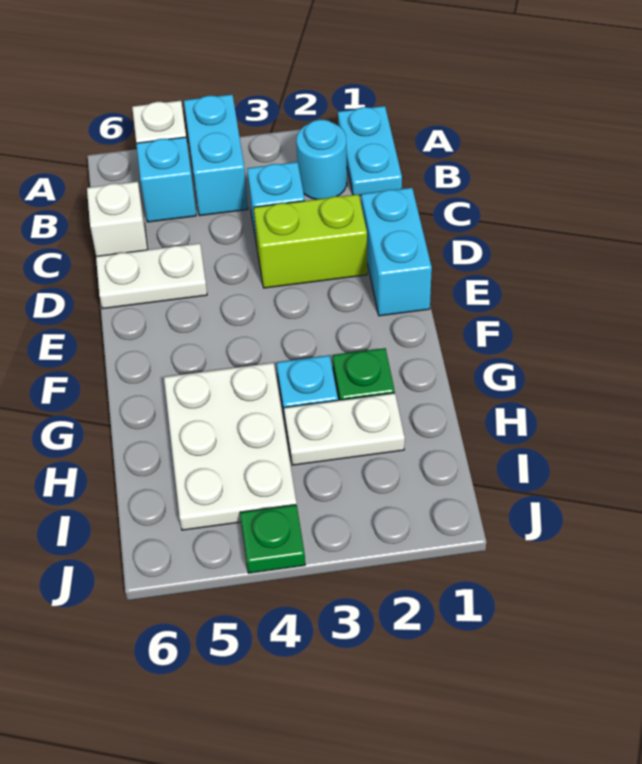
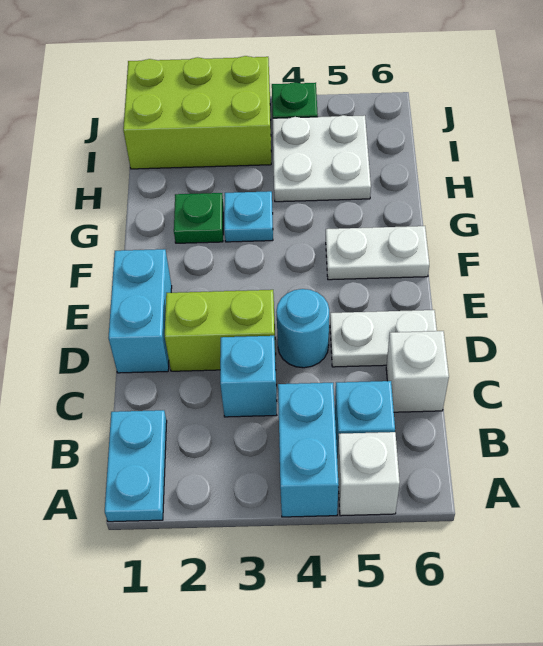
cyan round brick B2 level 1 -> cyan round brick D4 level 1
white plate G4:I5 level 1 -> white plate H4:I5 level 1
white plate H2:H3 level 1 -> white plate F5:F6 level 1
none -> lime brick I1:J3 level 1

